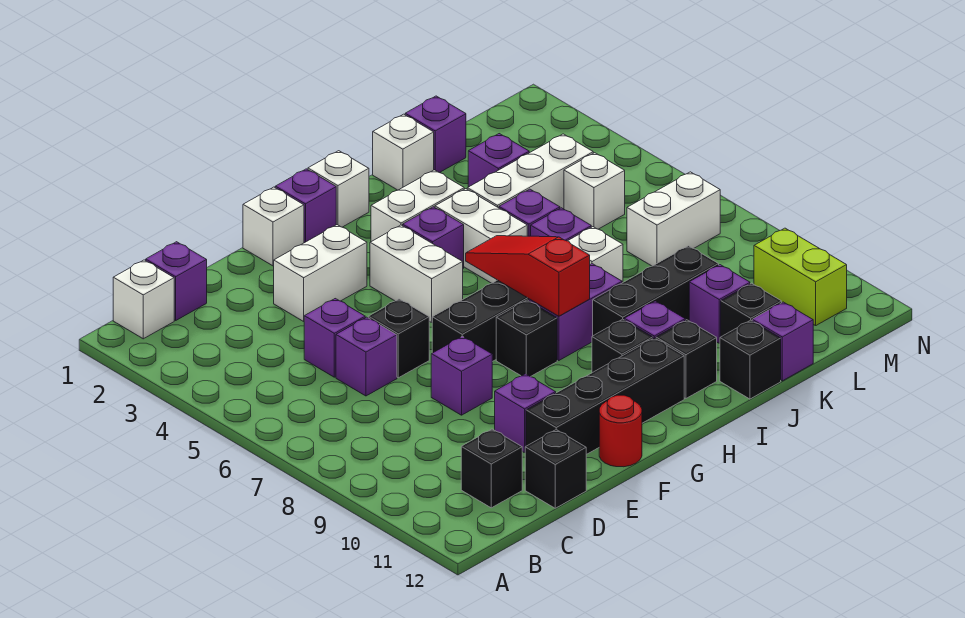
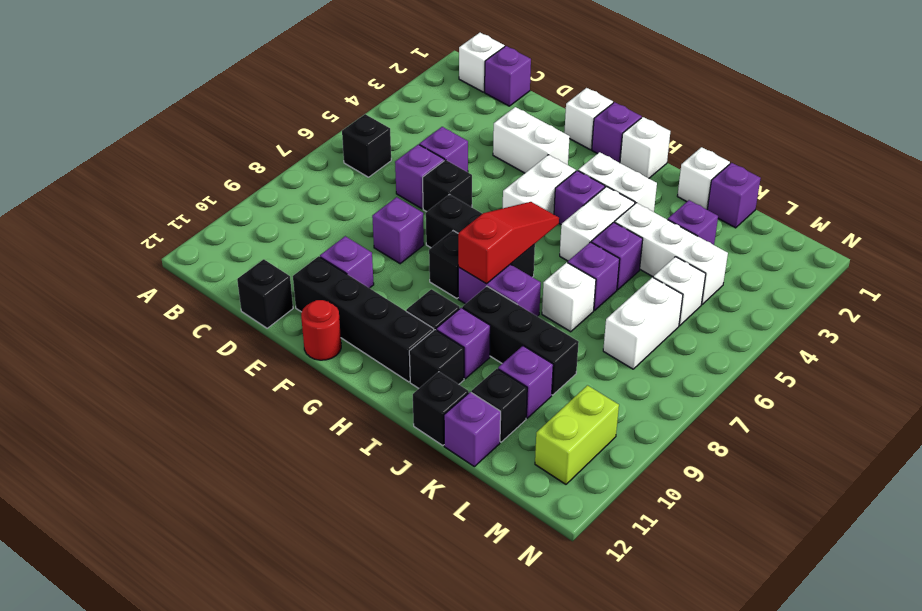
black brick C11 level 1 -> black brick B6 level 1
white brick L7:M7 level 1 -> white brick L6:L7 level 1

